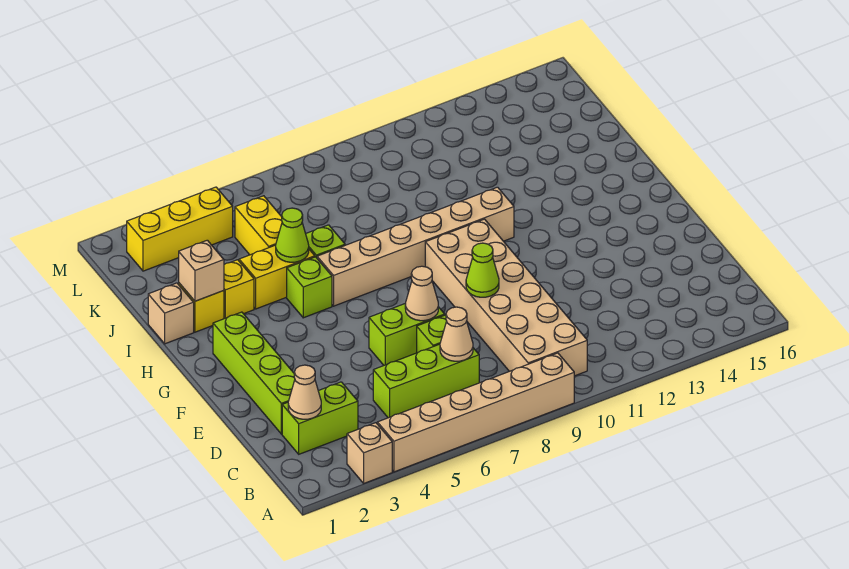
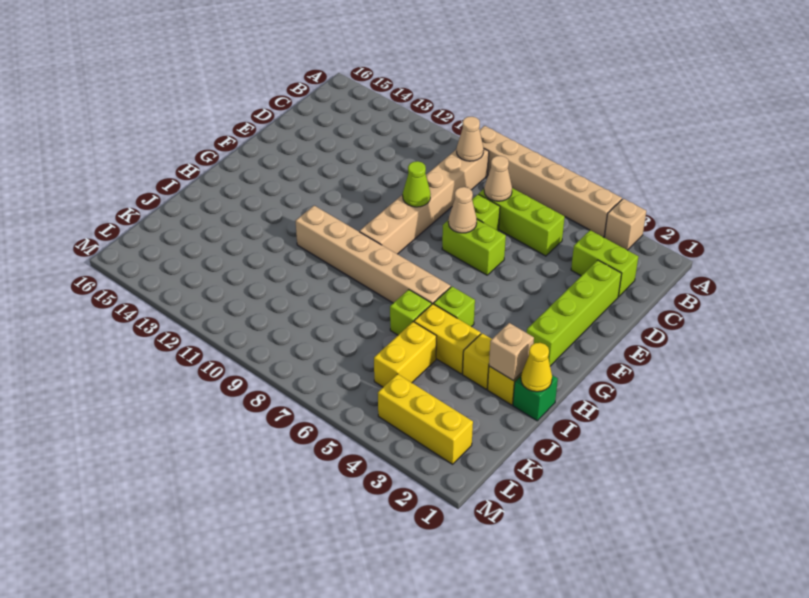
tan brick B9:G10 level 1 -> tan brick B9:G9 level 1
tan cone C2 level 2 -> tan cone B9 level 2
tan brick I1 level 1 -> green brick I1 level 1
none -> yellow cone I1 level 2
lime cone I5 level 2 -> none

